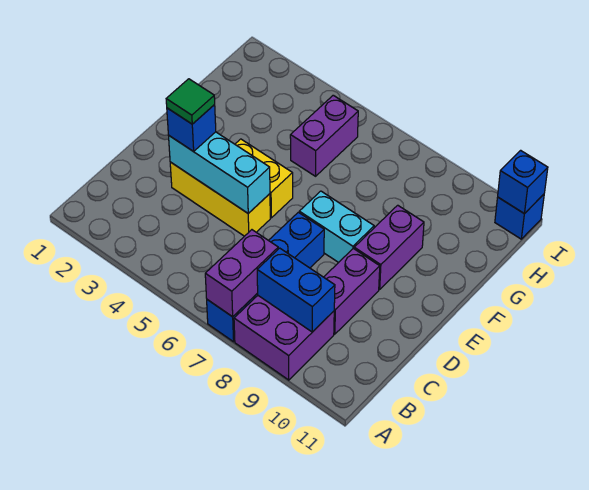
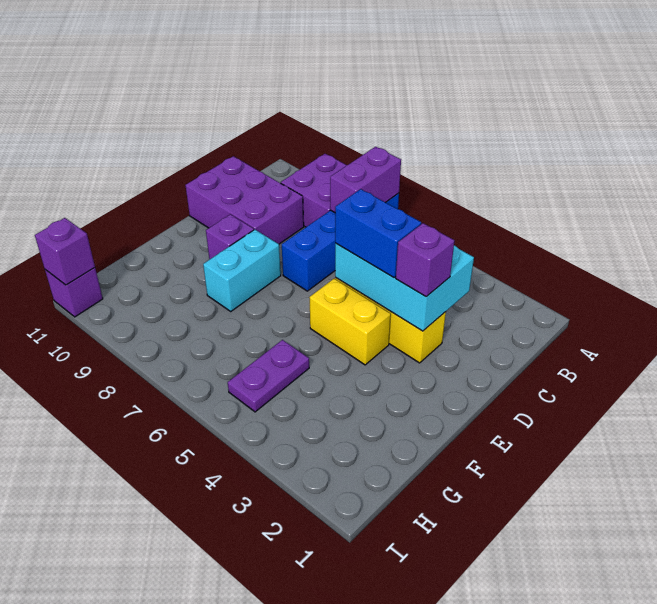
blue brick B8:B9 level 2 -> blue brick D4:D5 level 3
purple brick C9:D9 level 1 -> purple brick C9:D11 level 1
cyan brick D3:D5 level 2 -> cyan brick C3:D5 level 2
blue brick D3 level 3 -> purple brick D3 level 3
green tile D3 level 4 -> none
cyan brick E7:E8 level 1 -> cyan brick E8:F8 level 1
purple brick E9:F9 level 1 -> purple brick E9 level 1
purple brick G5:H5 level 1 -> purple plate G5:H5 level 1
blue brick I11 level 1 -> purple brick I11 level 1
blue brick I11 level 2 -> purple brick I11 level 2

